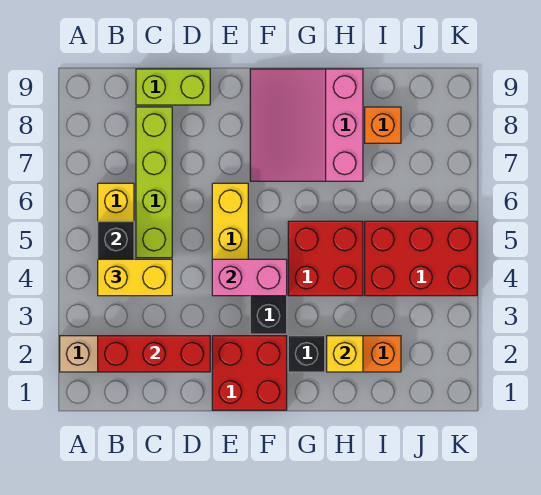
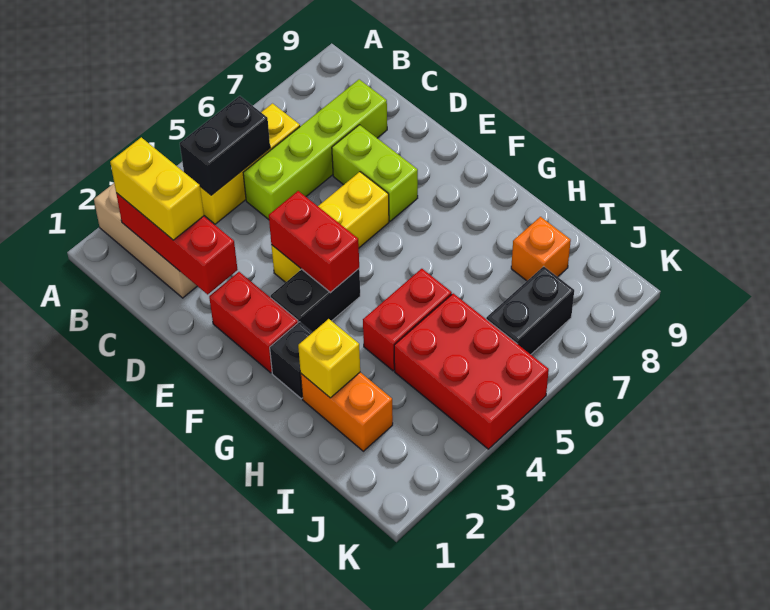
yellow brick B4:C4 level 3 -> yellow brick B2:C2 level 3
lime brick C9:D9 level 1 -> lime brick D7:E7 level 1
red brick E1:F2 level 1 -> red brick E2:F2 level 1
pink brick E4:F4 level 2 -> red brick E4:F4 level 2
pink slope F7:H9 level 1 top H -> none
red brick G4:H5 level 1 -> red brick H4:H5 level 1
none -> black brick J6:J7 level 1

